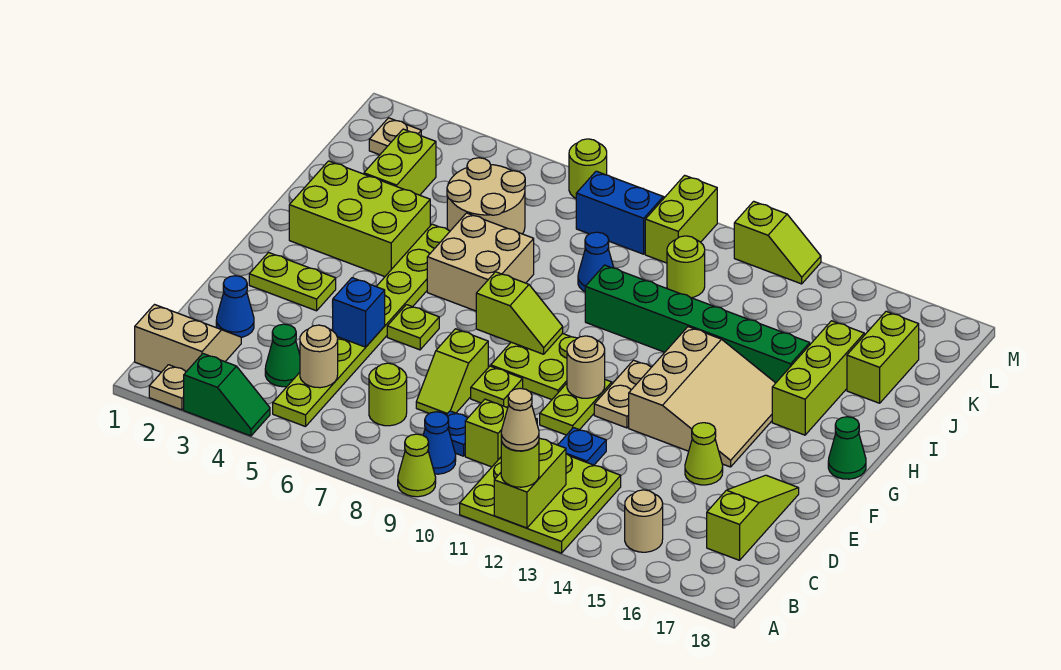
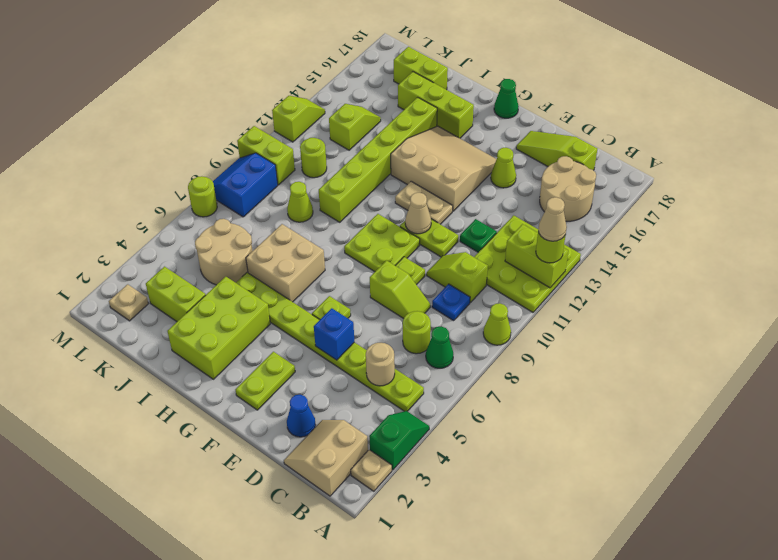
blue cone B9 level 1 -> none
tan round brick B15 level 1 -> tan round brick B15:C16 level 1
green cone C4 level 1 -> green cone B7 level 1
blue plate D12 level 1 -> green plate D12 level 1
tan round brick F11 level 2 -> tan cone F11 level 2
lime slope G8:G9 level 2 top 8 -> lime slope K13:K14 level 1 top 13
green brick I10:I15 level 1 -> lime brick I10:I15 level 1
blue cone J9 level 1 -> lime cone J9 level 1

